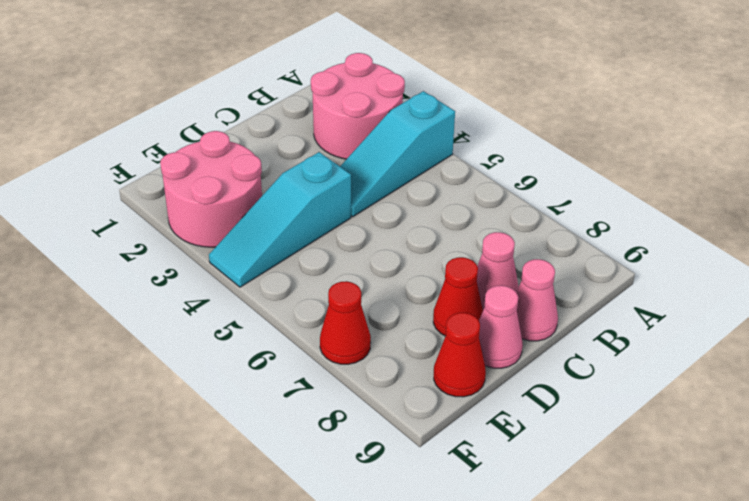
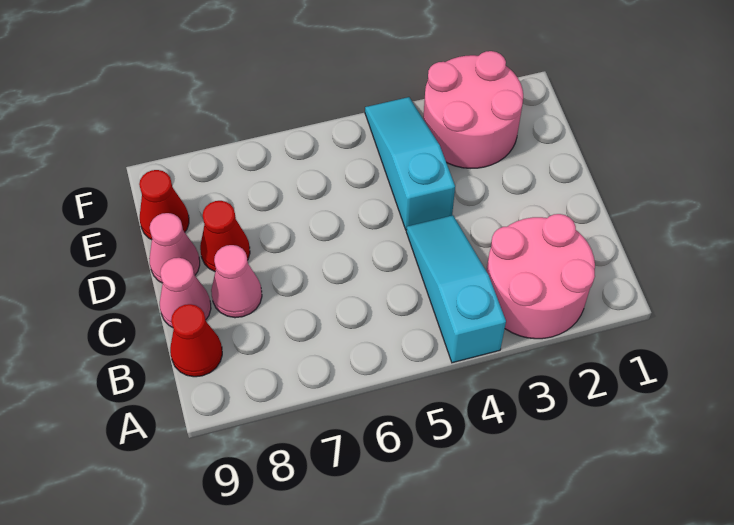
red cone F7 level 1 -> red cone B9 level 1

